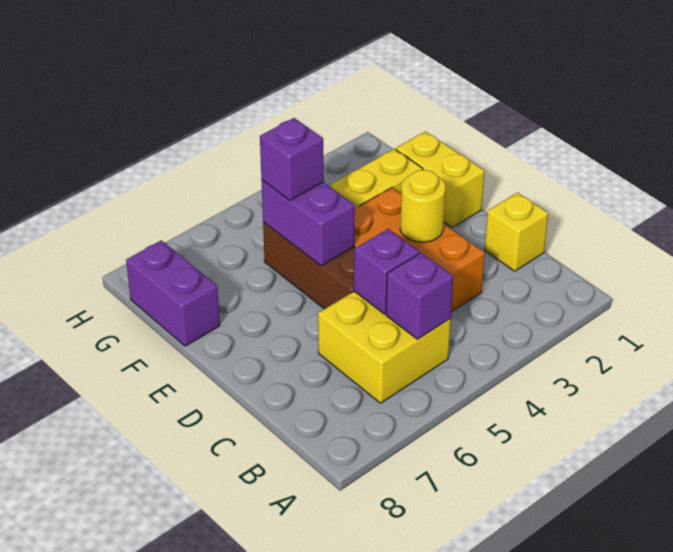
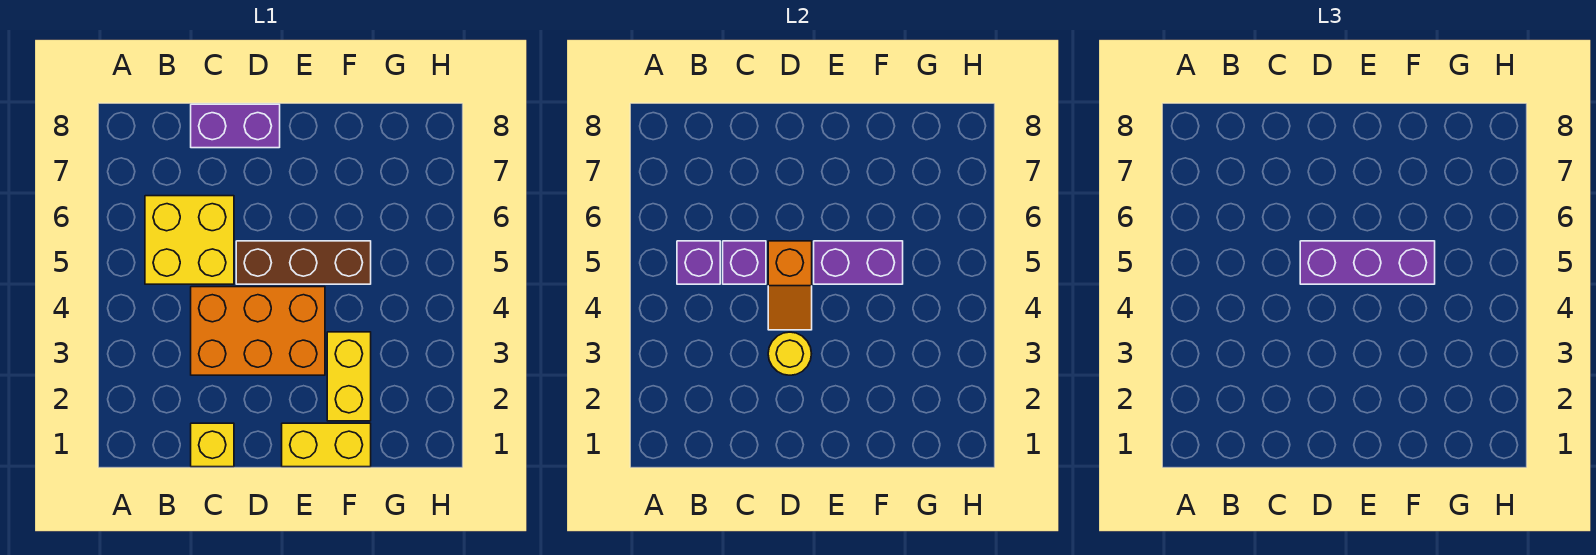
none -> orange slope D4:D5 level 2 top 5
purple brick F5 level 3 -> purple brick D5:F5 level 3
purple brick F8:G8 level 1 -> purple brick C8:D8 level 1

